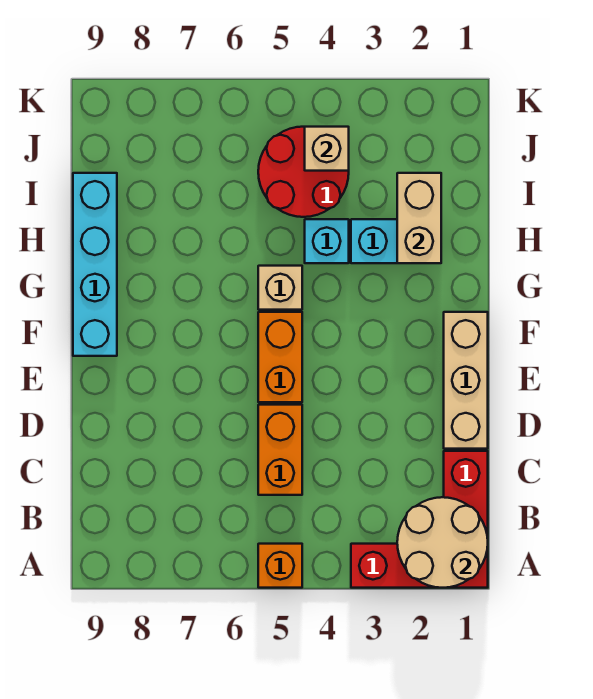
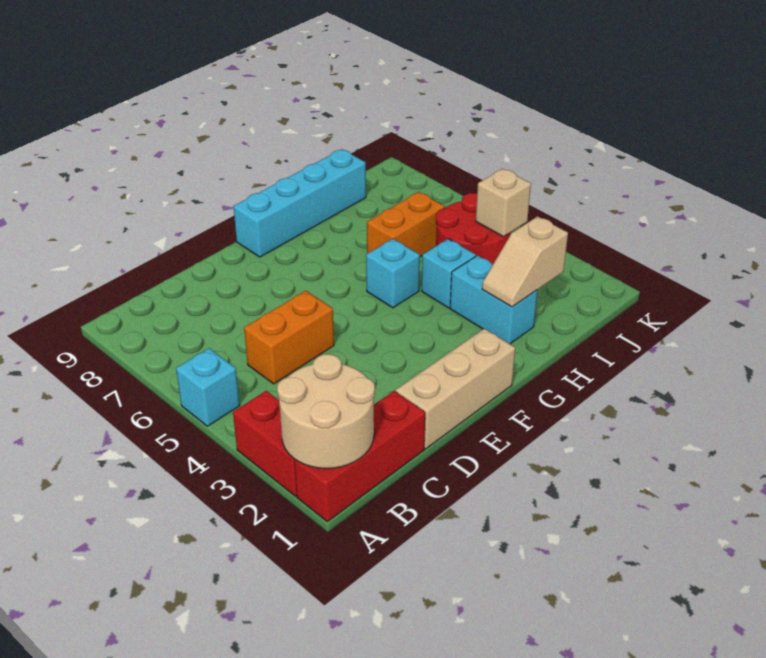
orange brick A5 level 1 -> cyan brick A5 level 1
orange brick E5:F5 level 1 -> orange brick H6:I6 level 1
tan brick G5 level 1 -> cyan brick G5 level 1
tan brick H2:I2 level 2 -> tan slope H2:I2 level 2 top I

